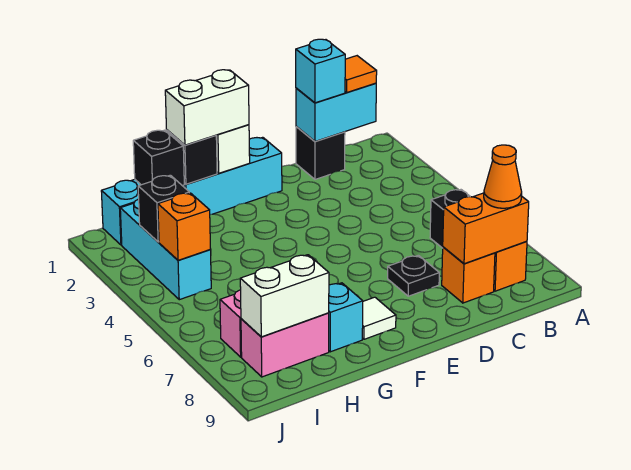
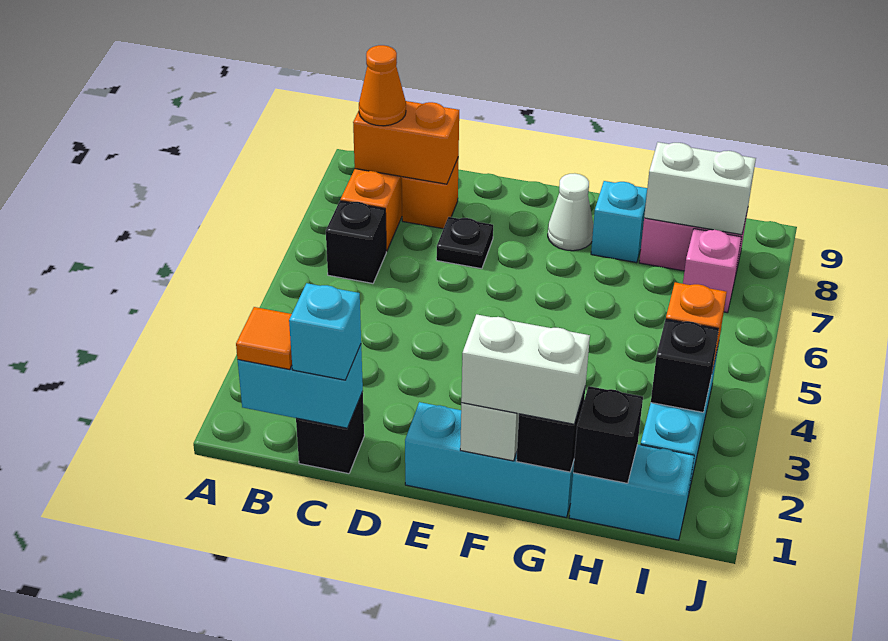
white tile F8 level 1 -> white cone F8 level 1

